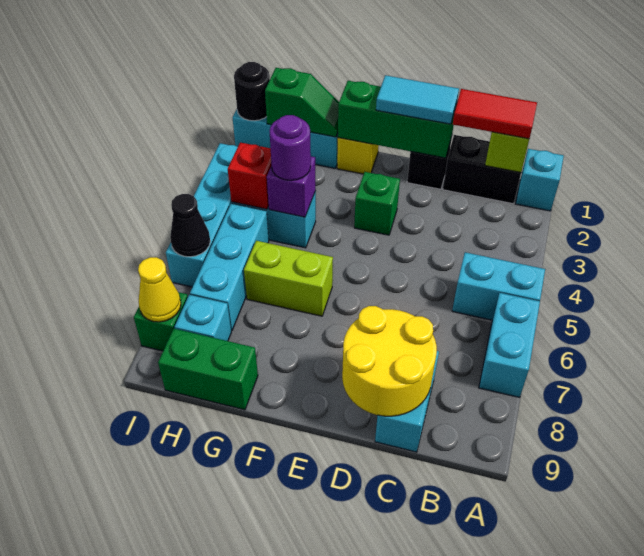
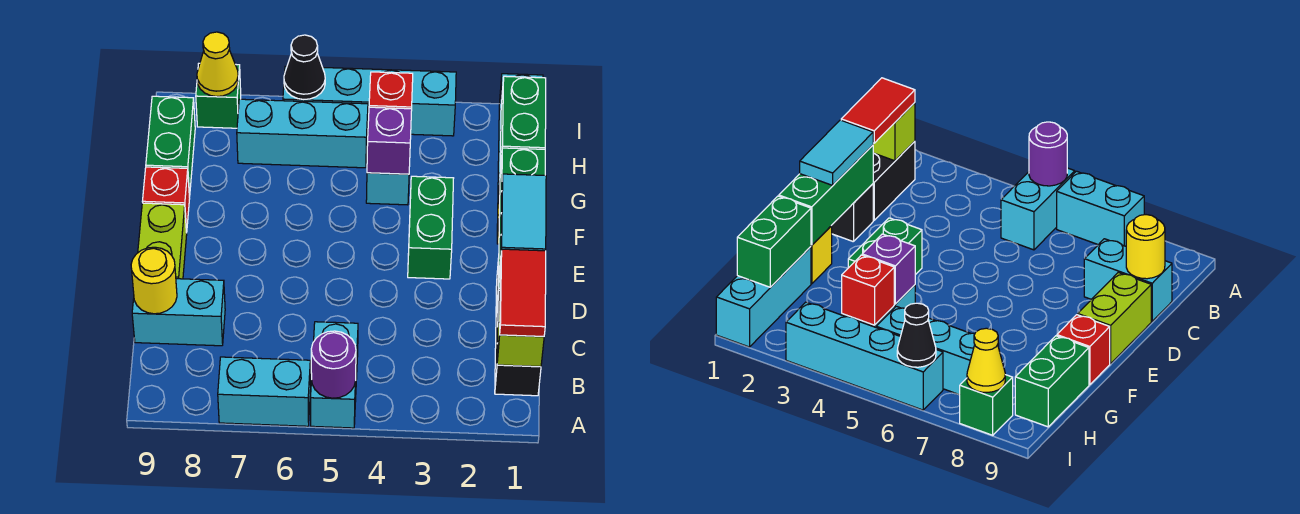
cyan brick A1 level 1 -> none
yellow round brick C8:D9 level 2 -> yellow round brick C9 level 2
green brick E3 level 1 -> green brick E3:F3 level 1
lime brick F6:G6 level 1 -> lime brick D9:E9 level 1
none -> red brick F9 level 1
green slope G1:H1 level 2 top H -> green brick G1:H1 level 2
purple round brick G4 level 3 -> purple round brick A5 level 2
cyan brick H8 level 1 -> none
black round brick I1 level 2 -> none

